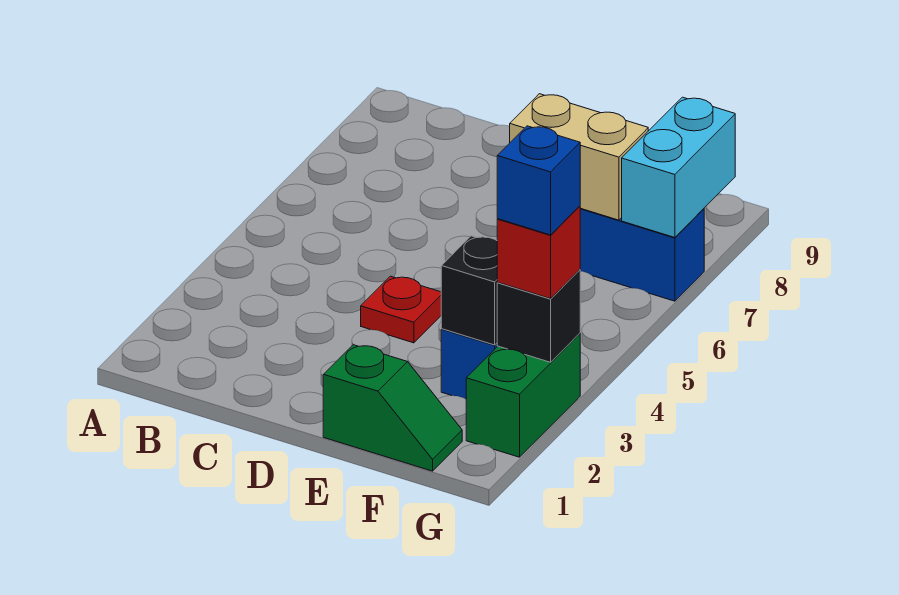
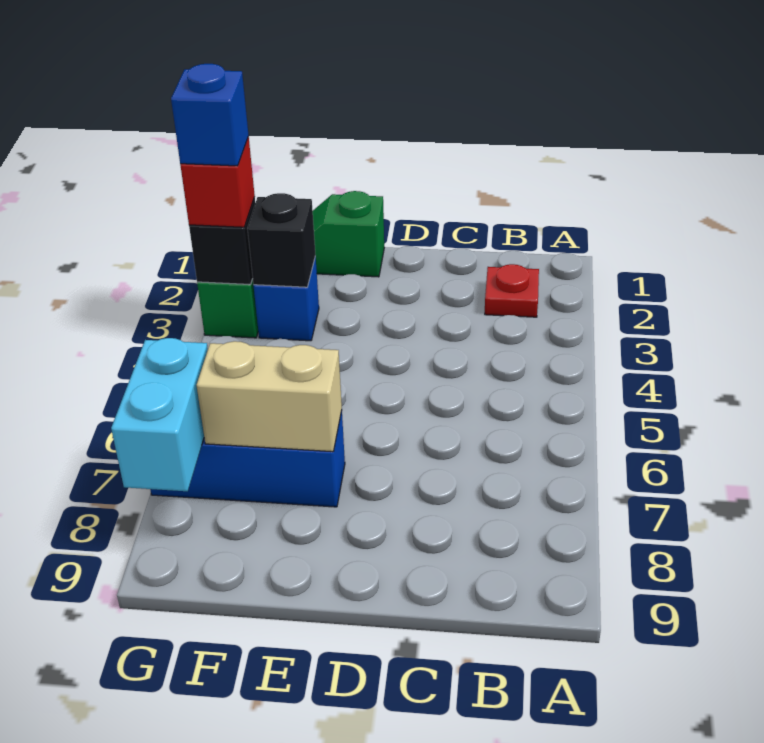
red plate D4 level 1 -> red plate B2 level 1

